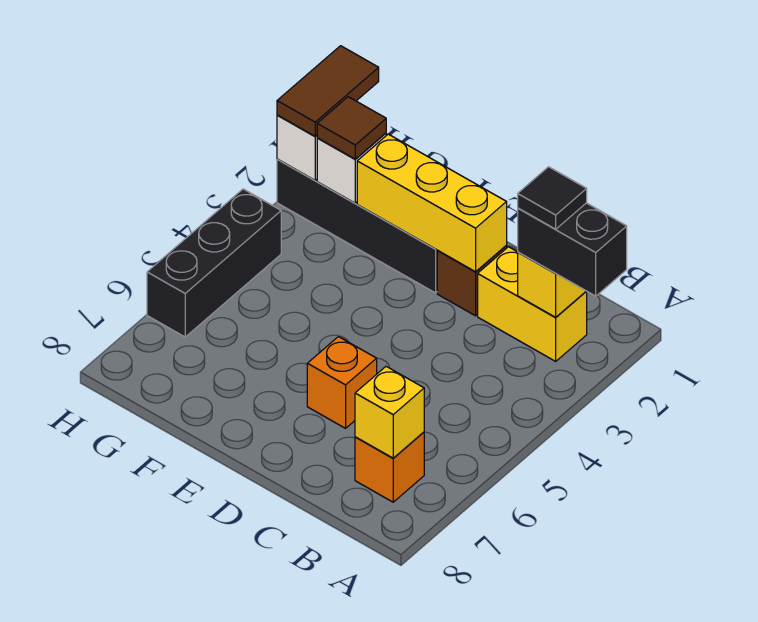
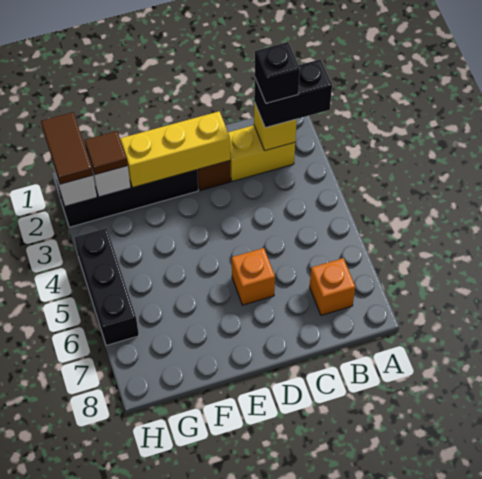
black tile B2 level 4 -> black brick B2 level 4
yellow brick B7 level 2 -> none

